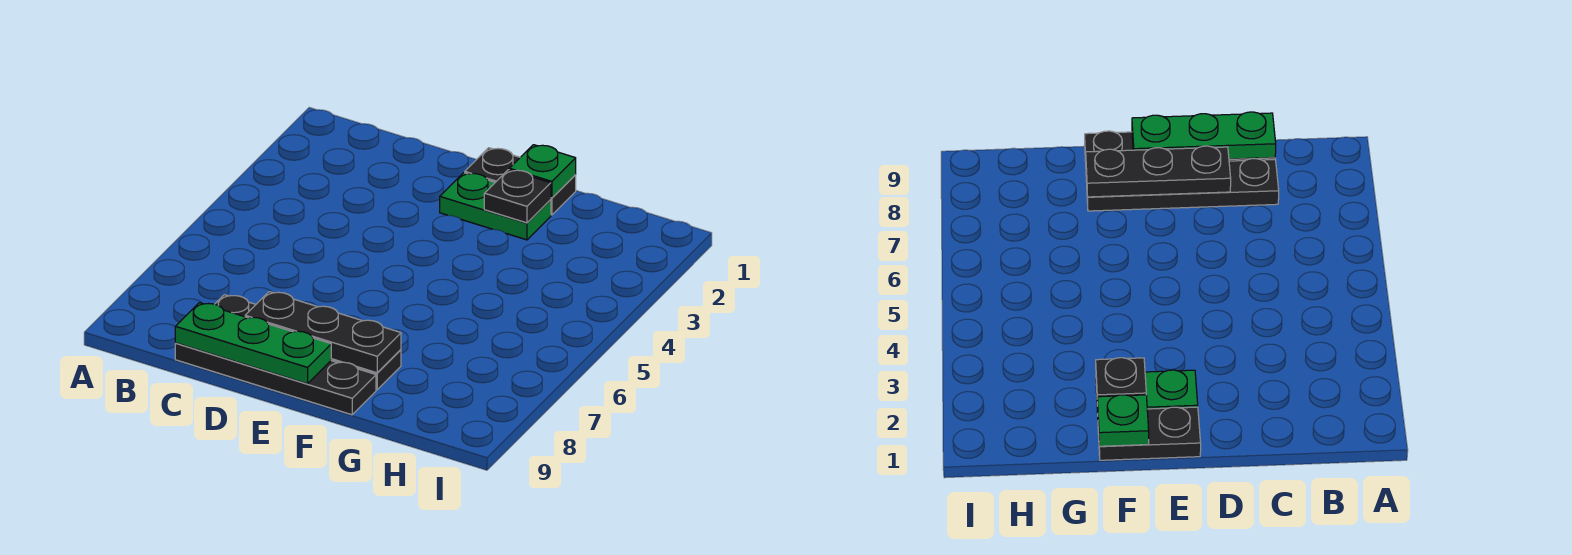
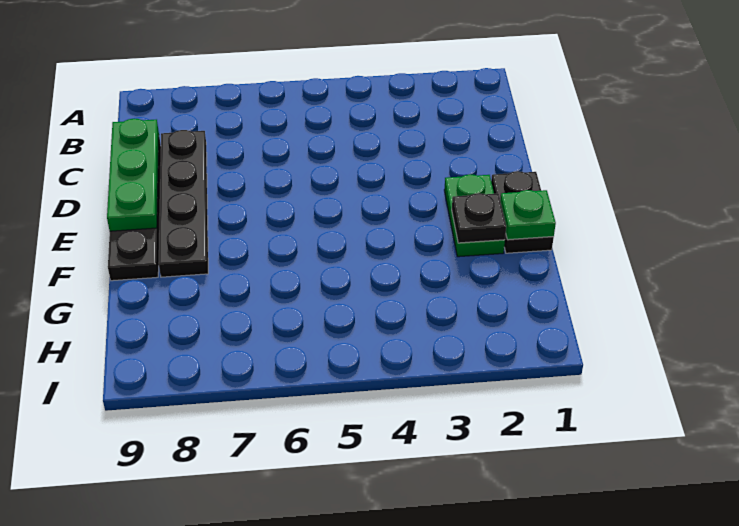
black plate D8:F8 level 2 -> none

